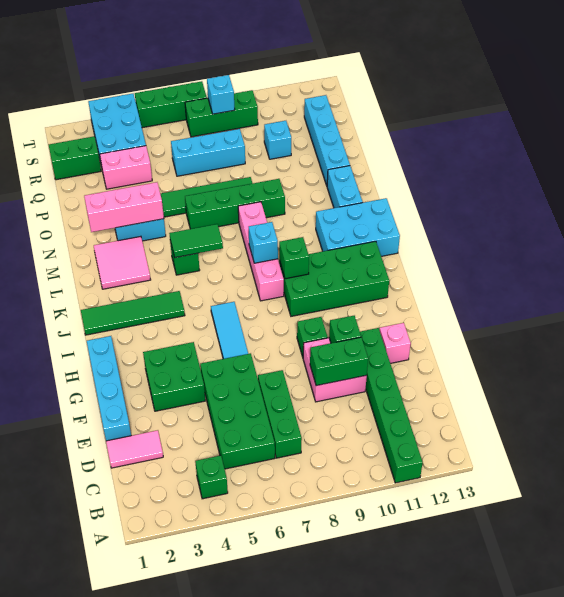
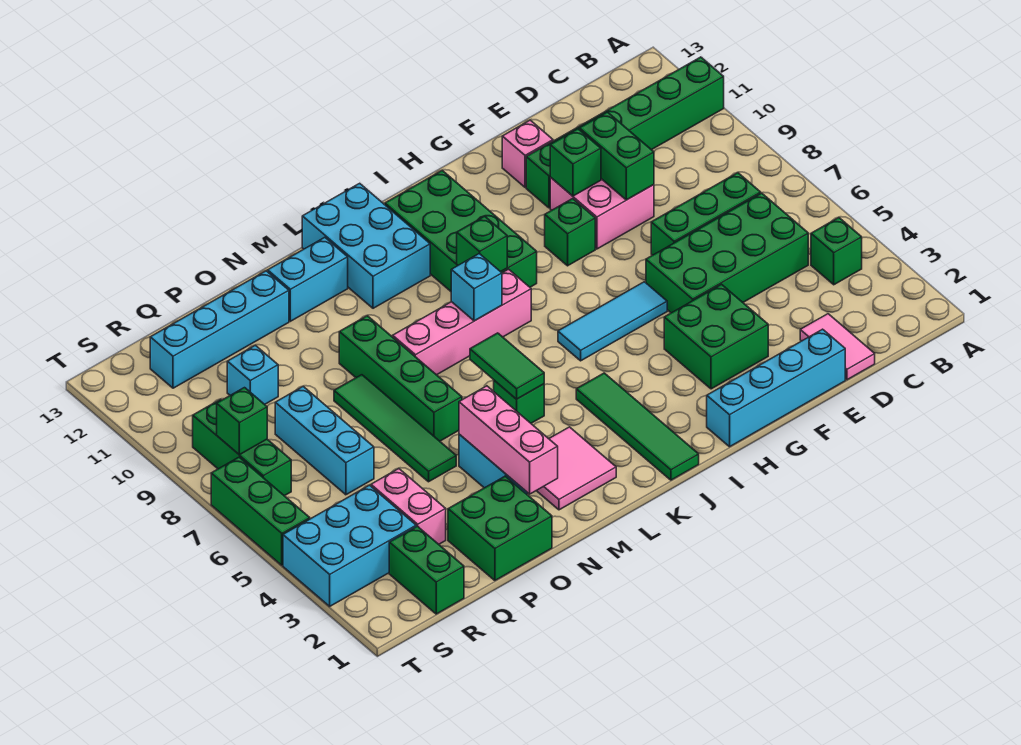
none -> green brick O1:P2 level 1
cyan brick S8 level 2 -> green brick S8 level 2

